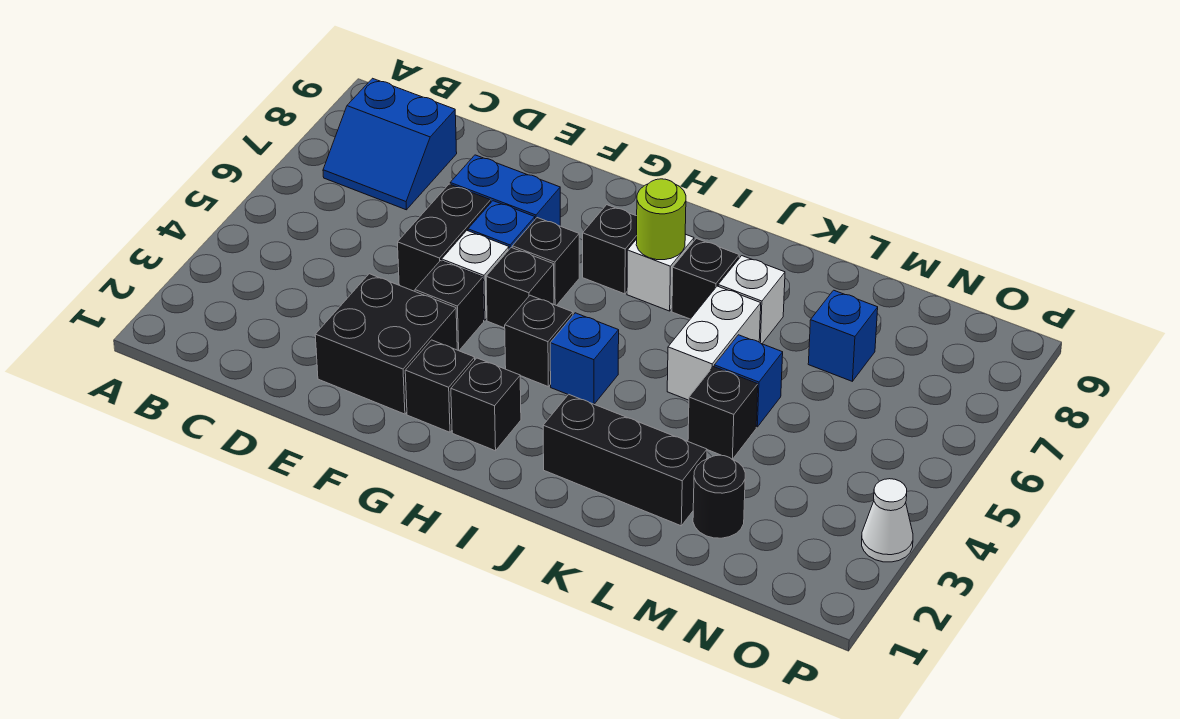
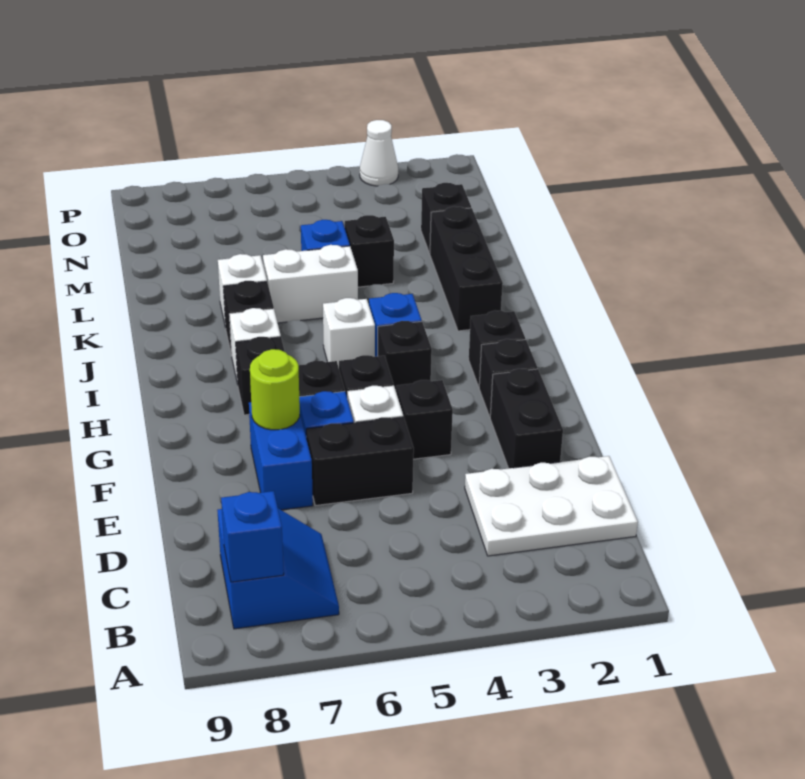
none -> white plate C1:D3 level 1
black brick E2:F3 level 1 -> black brick E2:F2 level 1
none -> white brick I5 level 1
lime round brick I7 level 2 -> lime round brick F7 level 2
black round brick M2 level 1 -> black brick M2 level 1
blue brick M7 level 1 -> blue brick B8 level 2

